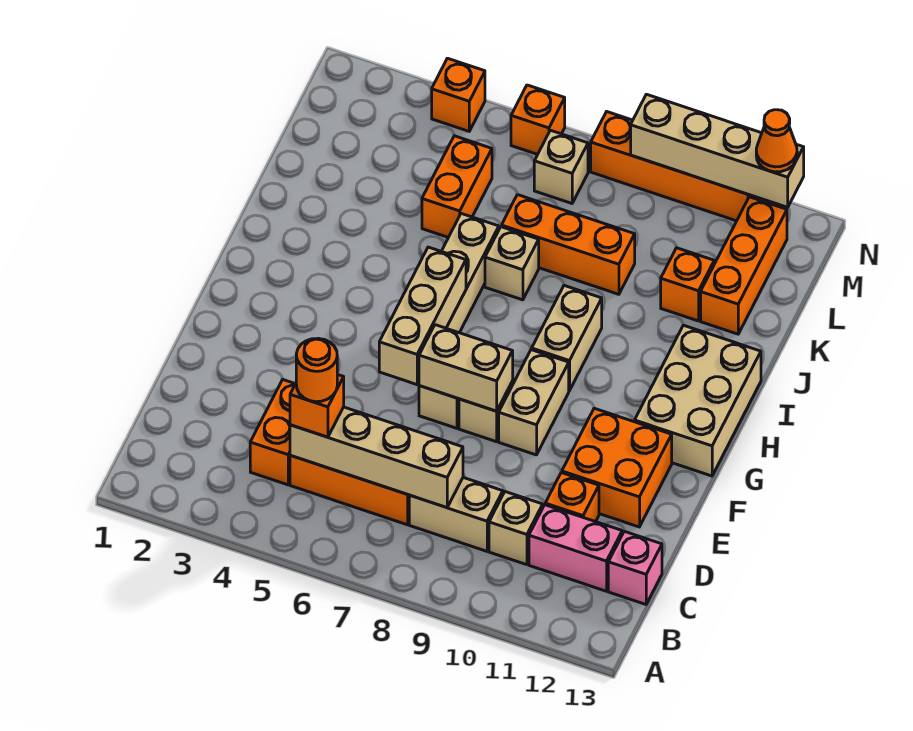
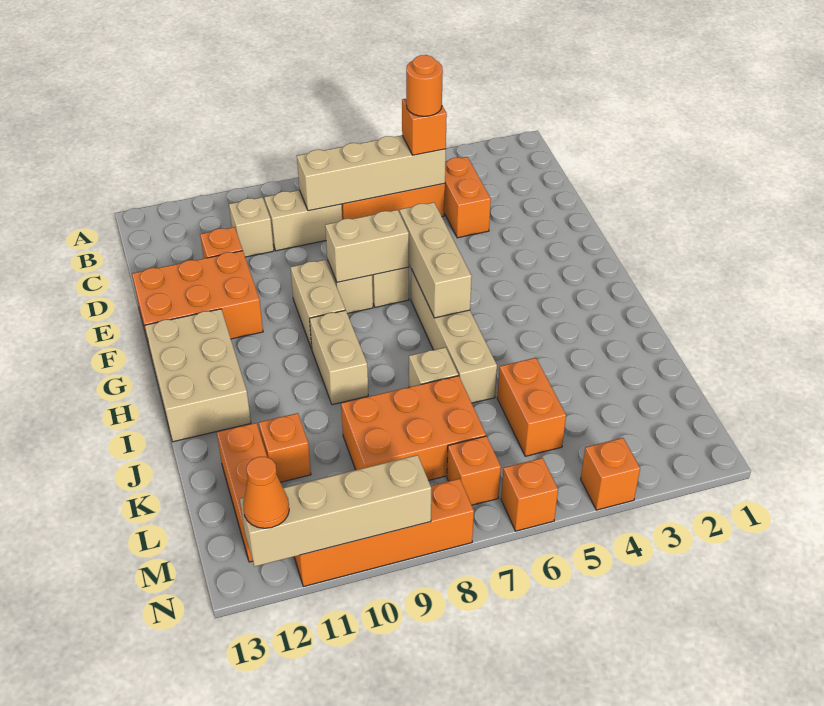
pink brick C11:C12 level 1 -> none
pink brick C13 level 1 -> none
orange brick E11:F12 level 1 -> orange brick E11:F13 level 1
orange brick K7:K9 level 1 -> orange brick K7:L9 level 1
tan brick M7 level 1 -> orange brick M7 level 1

